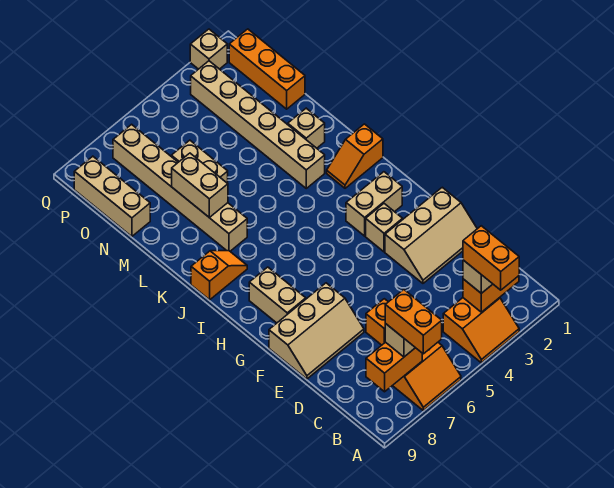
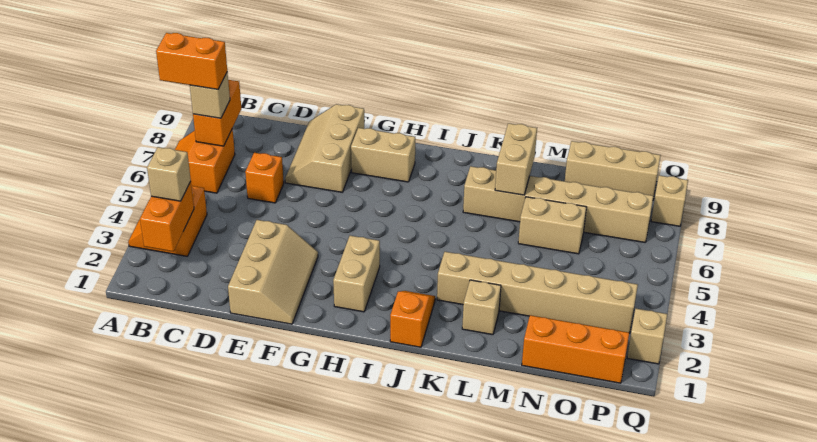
orange brick A3:B3 level 4 -> none
tan slope E1:F3 level 1 top F -> tan slope E1:F3 level 1 top E
tan brick G3 level 1 -> tan brick Q8 level 1
orange slope J8:J9 level 1 top 9 -> none
tan brick L7:M7 level 2 -> tan brick L7:L8 level 2

